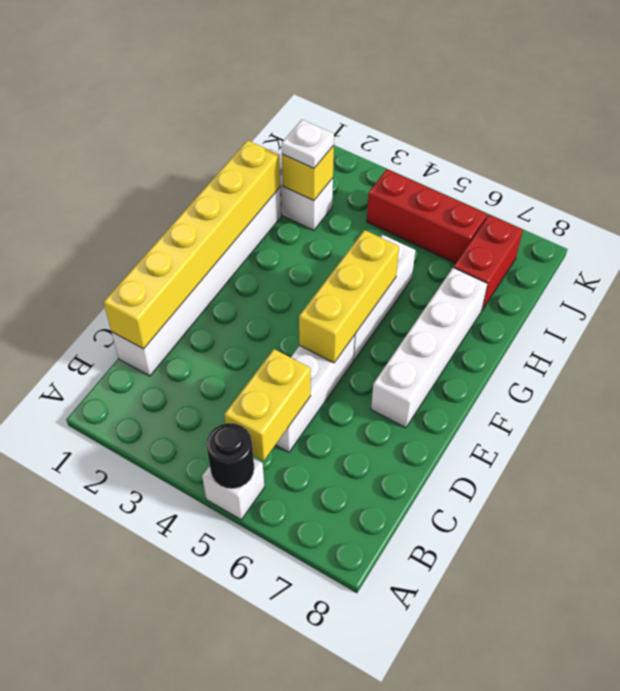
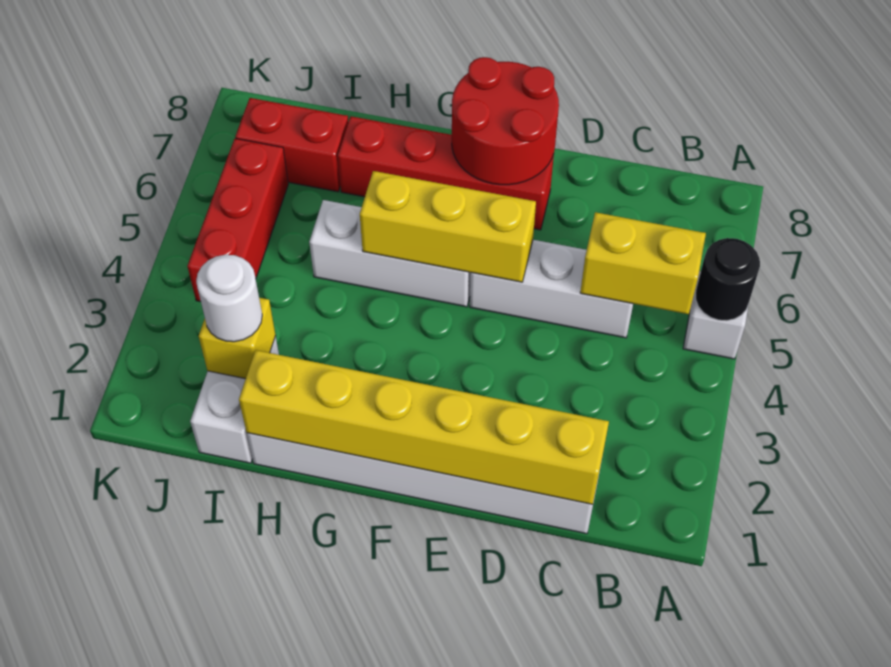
white brick E7:H7 level 1 -> red brick E7:H7 level 1
none -> red round brick E7:F8 level 2
white plate I2 level 3 -> white round brick I2 level 3

